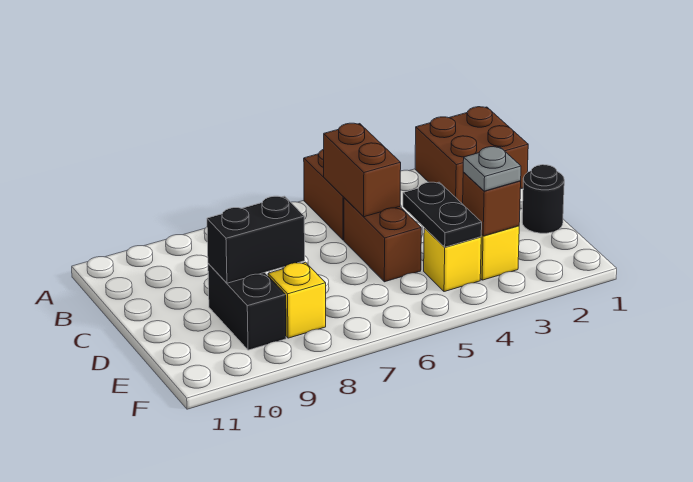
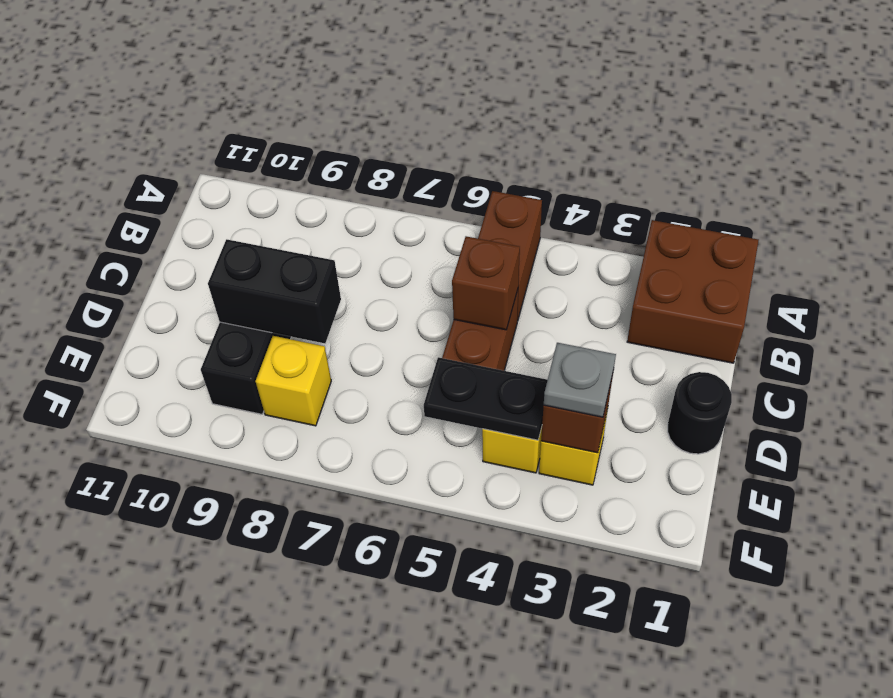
brown brick B5:C5 level 2 -> brown brick C5 level 2
black plate D4:E4 level 2 -> black plate E4:E5 level 2

